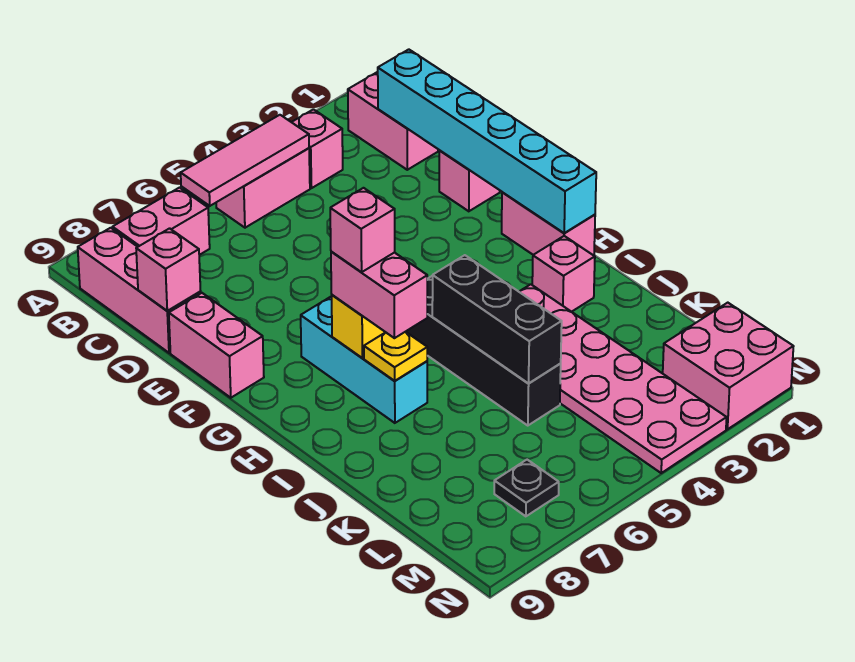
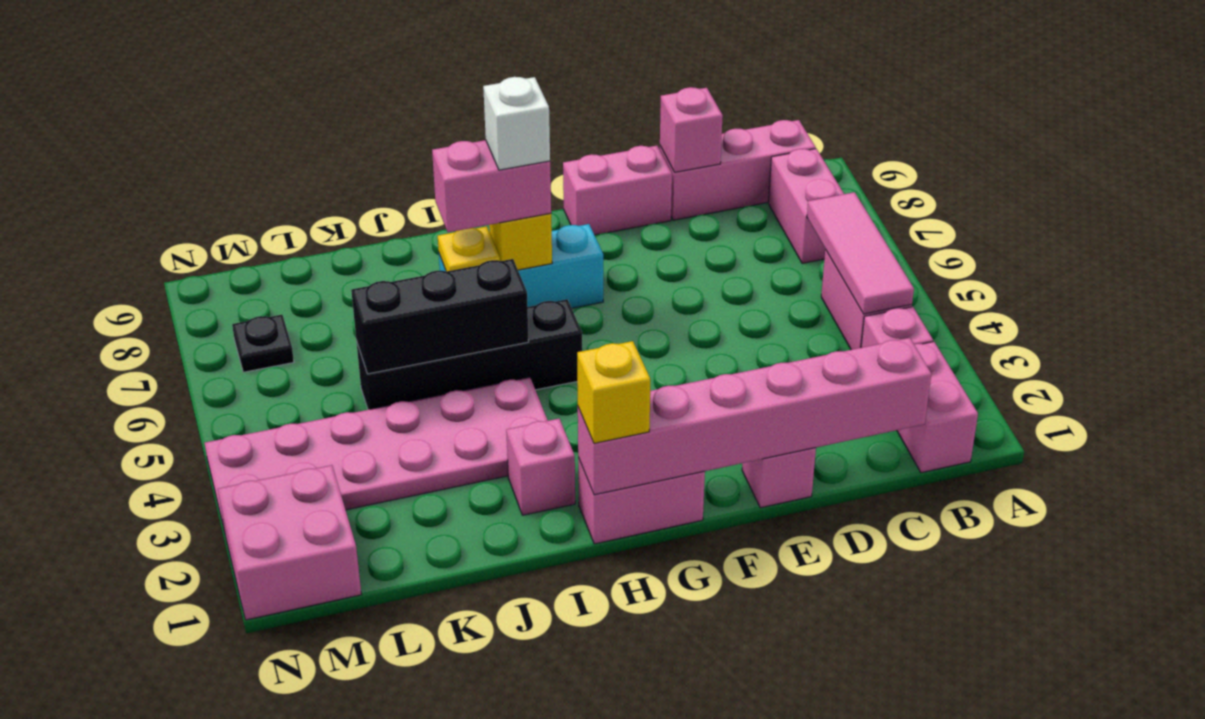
pink brick B1:C1 level 1 -> pink brick B1:B2 level 1
cyan brick C1:H1 level 2 -> pink brick C1:H1 level 2
none -> yellow brick H1 level 3
pink brick H7 level 4 -> white brick H7 level 4

